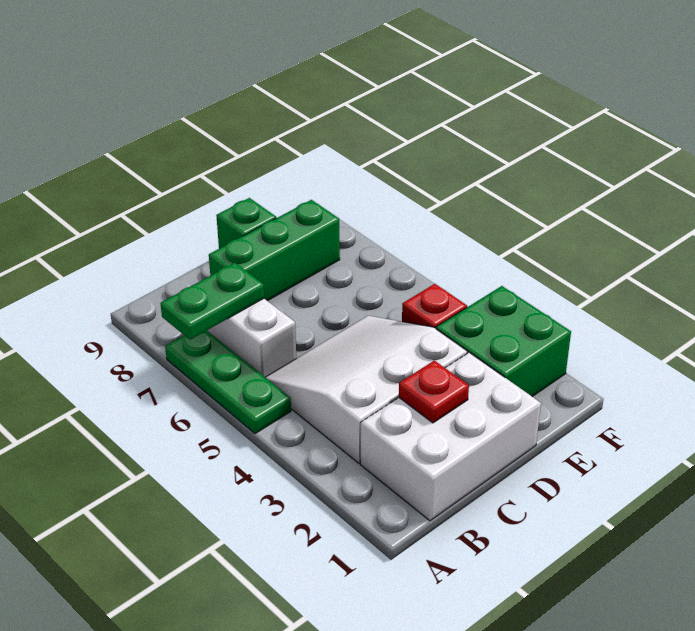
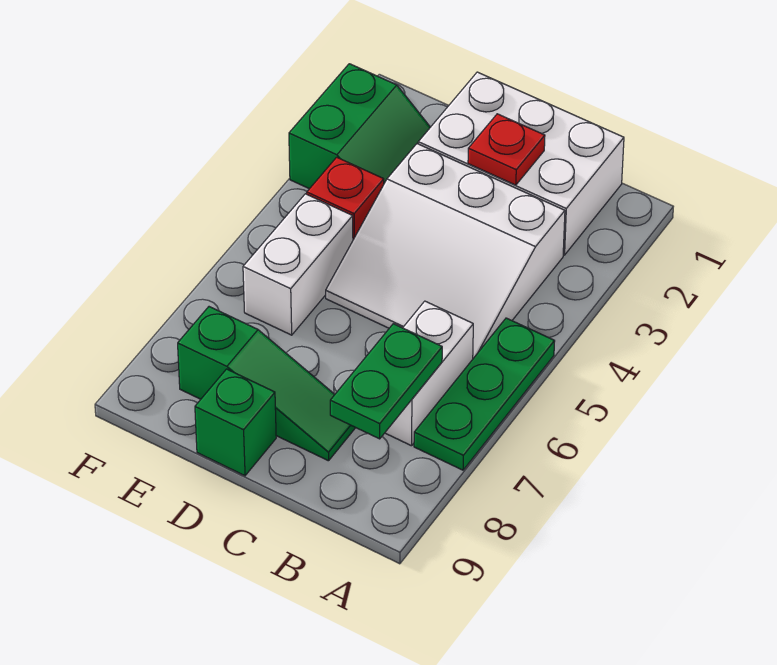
green plate A7:B7 level 2 -> green plate B7:B8 level 2
green brick C8:E8 level 1 -> green slope C8:E8 level 1 top E
green brick E2:F3 level 1 -> green slope E2:F3 level 1 top F
none -> white brick E5:E6 level 1

